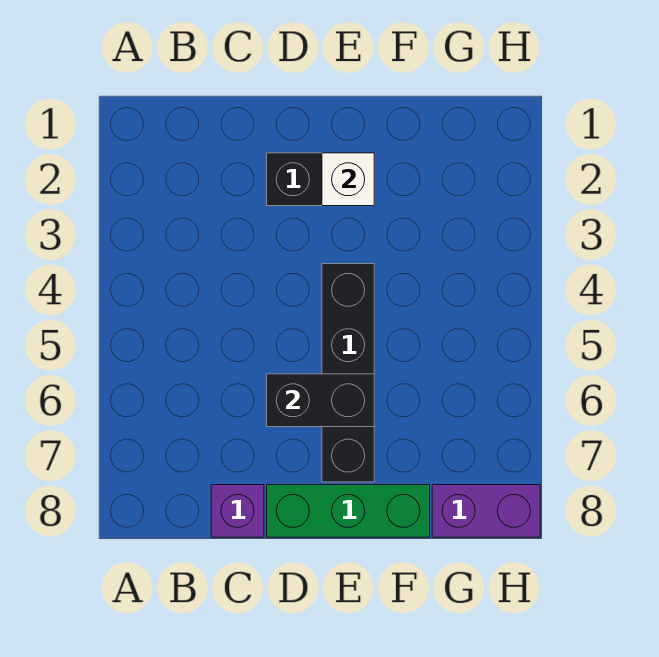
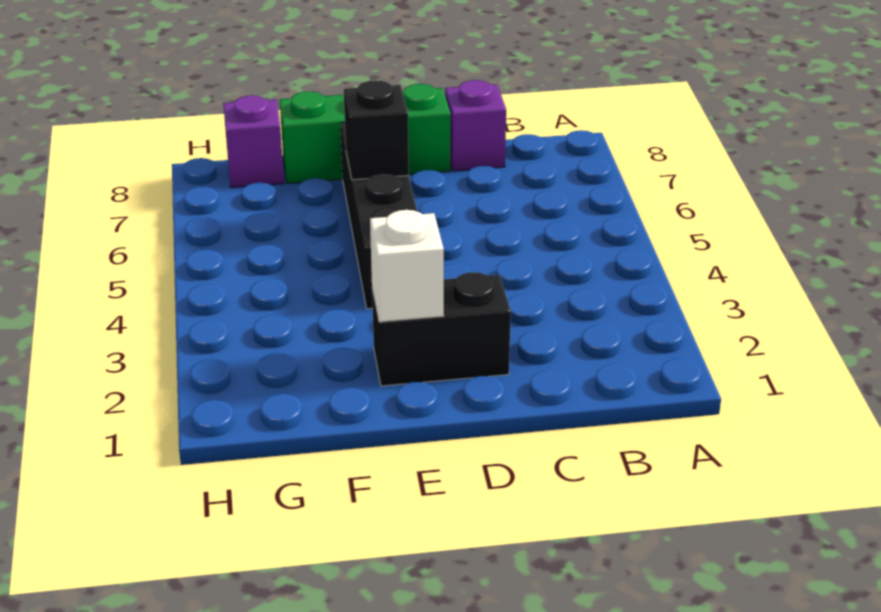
black brick D6:E6 level 2 -> black brick E6 level 2
purple brick G8:H8 level 1 -> purple brick G8 level 1

